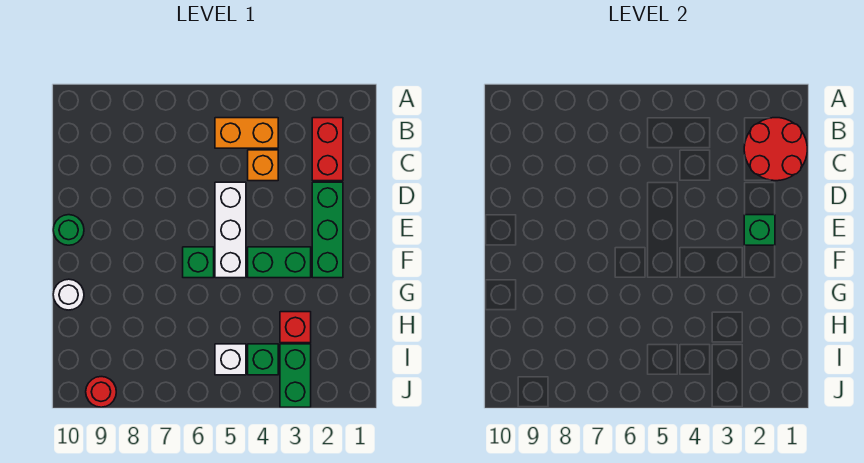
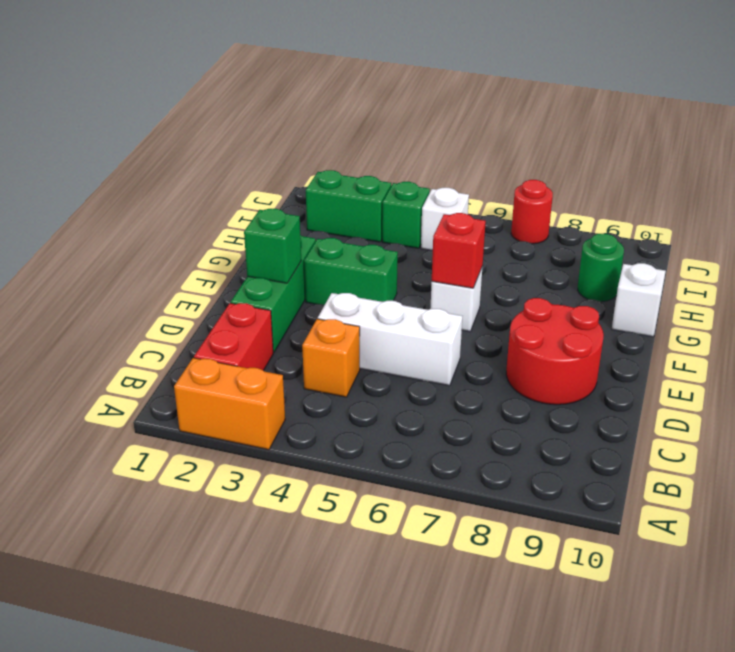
red round brick B1:C2 level 2 -> red round brick D8:E9 level 1
orange brick B4:B5 level 1 -> orange brick A2:A3 level 1
white brick D5:F5 level 1 -> white brick D4:D6 level 1
green round brick E10 level 1 -> green round brick H9 level 1
green brick F6 level 1 -> white brick F6 level 1
white round brick G10 level 1 -> white brick G10 level 1
red brick H3 level 1 -> red brick F6 level 2
green brick I3:J3 level 1 -> green brick I2:I3 level 1
red round brick J9 level 1 -> red round brick J7 level 1

